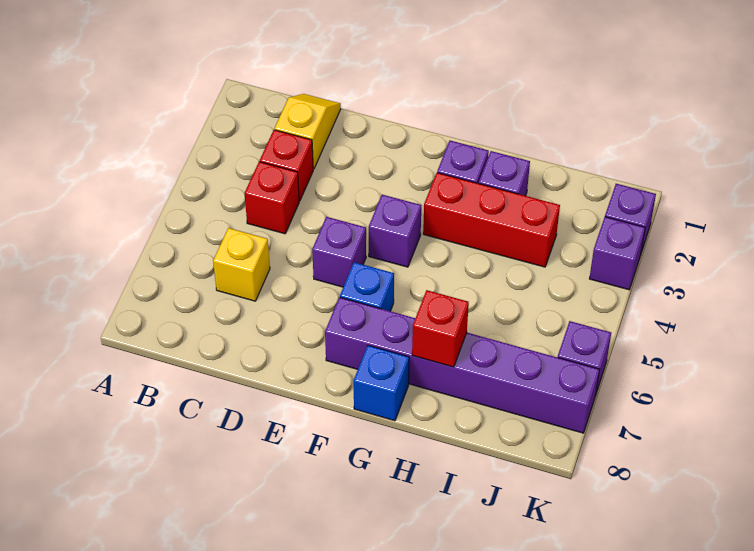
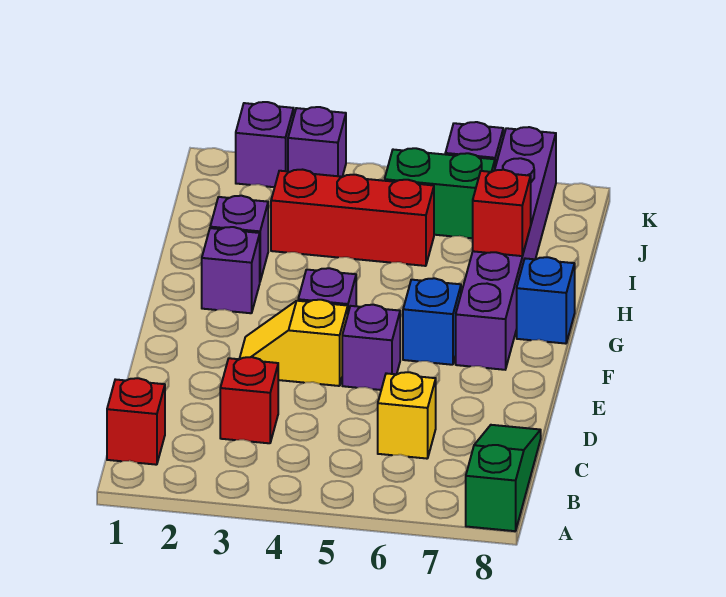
none -> green slope A8:C8 level 1 top A
yellow slope C1:C2 level 1 top 2 -> yellow slope E3:E4 level 1 top 4
red brick C4 level 1 -> red brick B1 level 1
red brick G3:I3 level 1 -> red brick I3:I5 level 1
none -> green brick J5:J6 level 1

